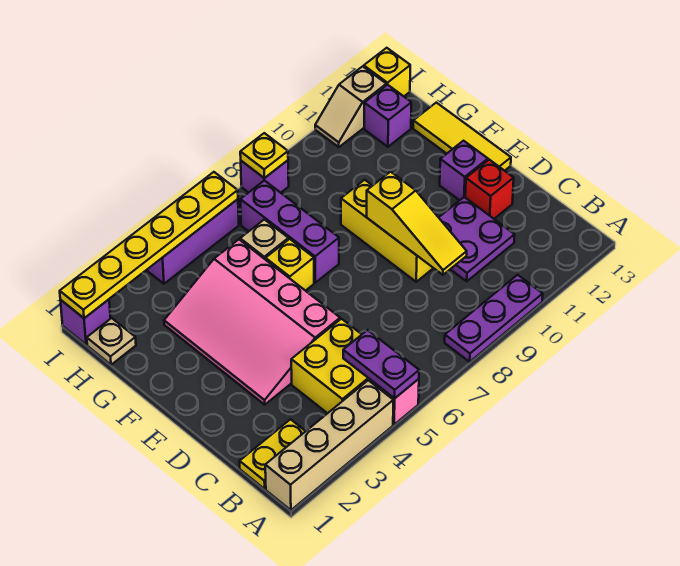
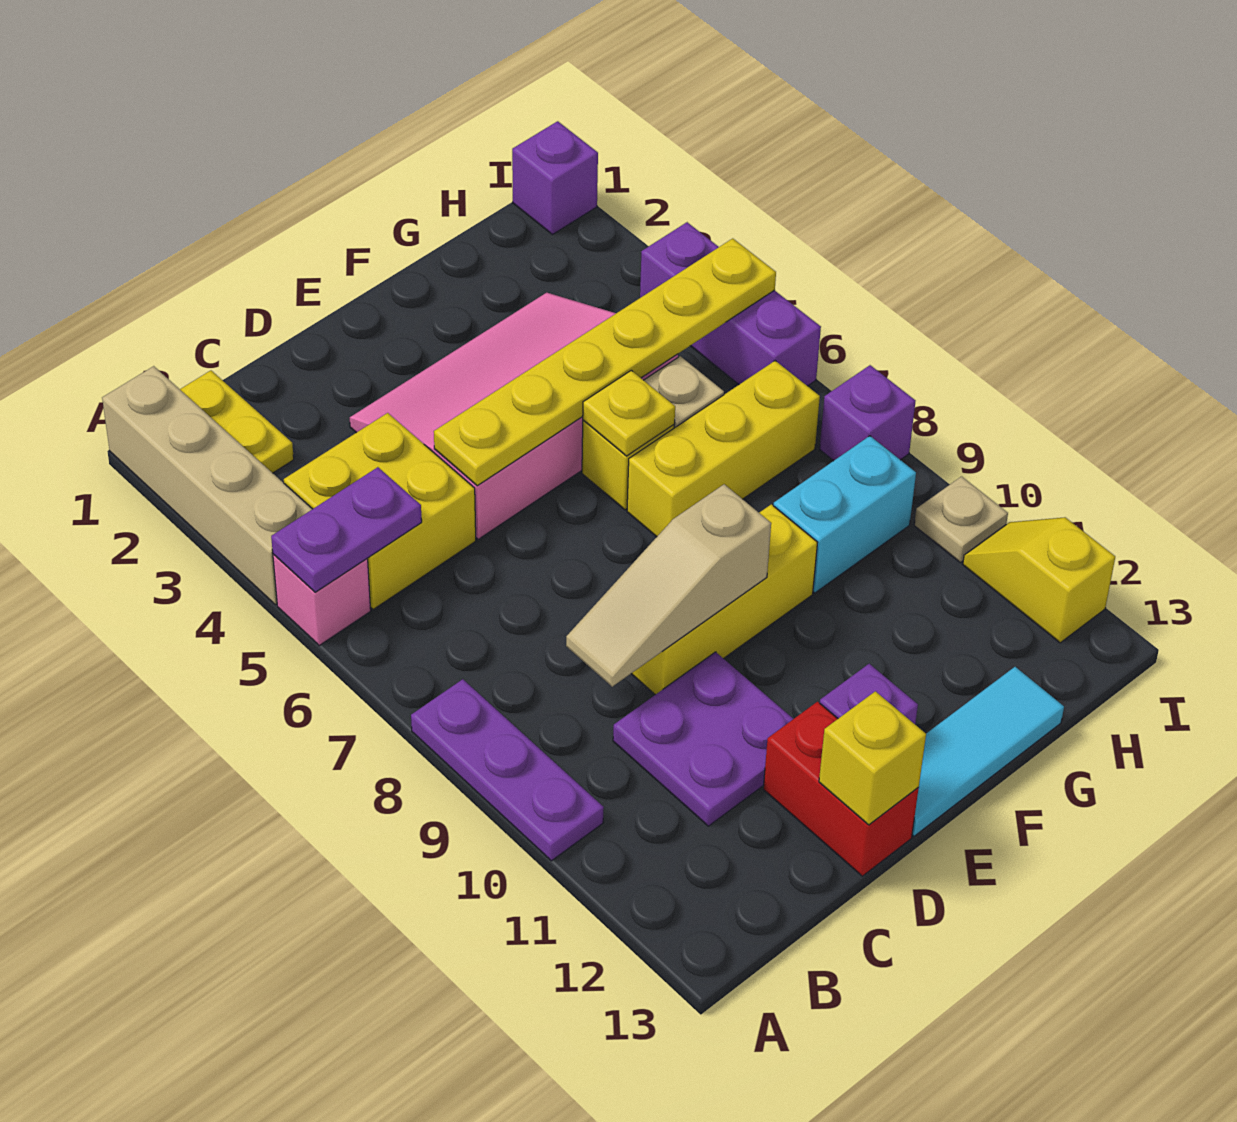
yellow slope C9:E9 level 2 top E -> tan slope C9:E9 level 2 top E
red brick D12 level 1 -> red brick D12:D13 level 1
yellow tile E13:G13 level 1 -> cyan tile E13:G13 level 1
purple brick F7:H7 level 1 -> yellow brick F7:H7 level 1
none -> cyan brick G9:H9 level 1
tan plate H1 level 1 -> tan plate I10 level 1
purple brick H12 level 1 -> none
yellow plate I1:I6 level 2 -> yellow plate D5:I5 level 2
yellow plate I8 level 2 -> yellow plate F6 level 2
tan slope I11:I12 level 1 top 12 -> yellow slope I11:I12 level 1 top 12
yellow brick I13 level 1 -> yellow brick D13 level 2

